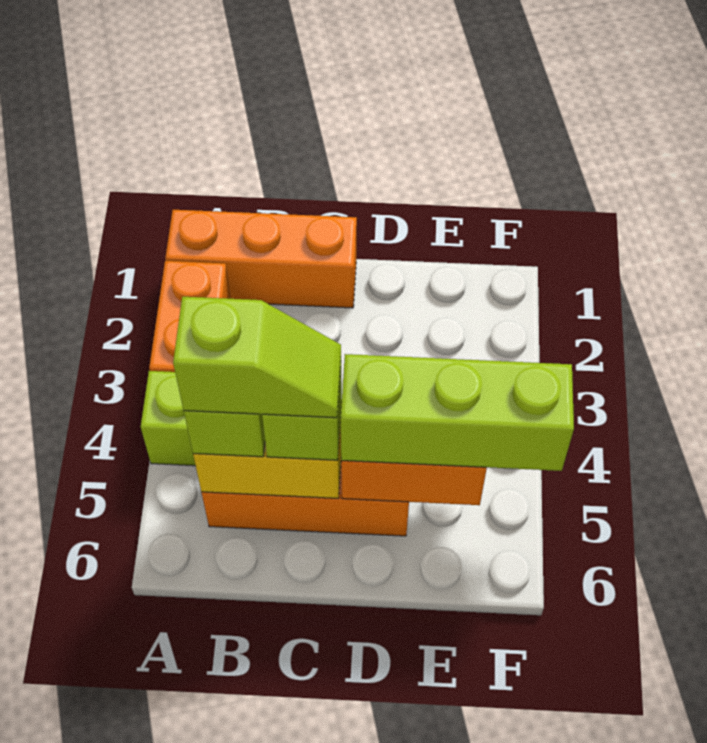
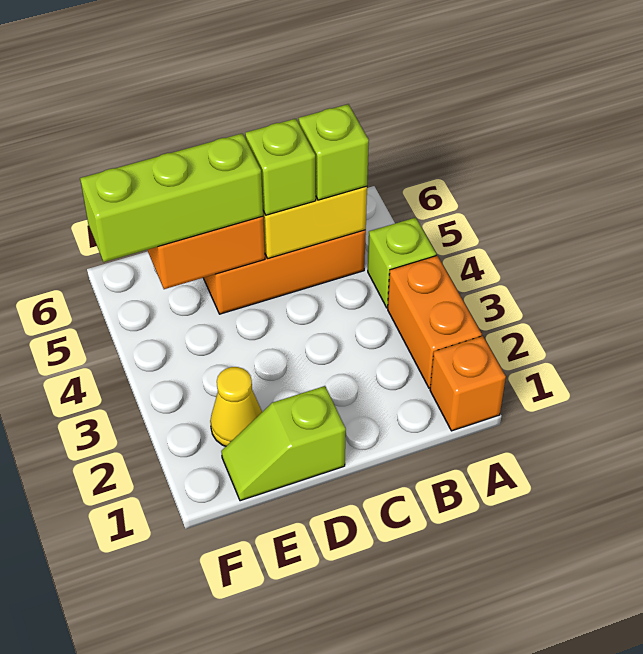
orange brick A1:C1 level 1 -> orange brick A1 level 1
lime slope B5:C5 level 4 top B -> lime slope D1:E1 level 1 top D
none -> yellow cone E2 level 1

